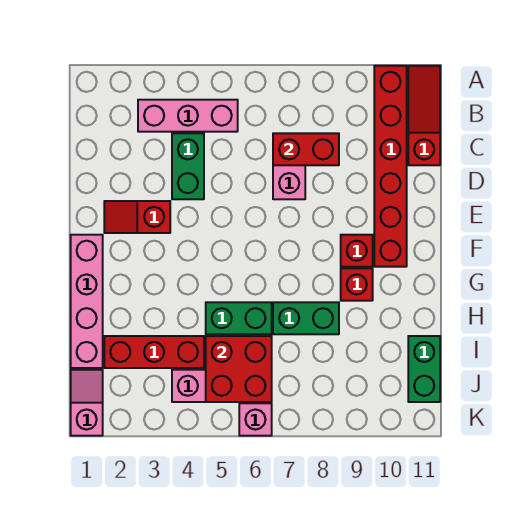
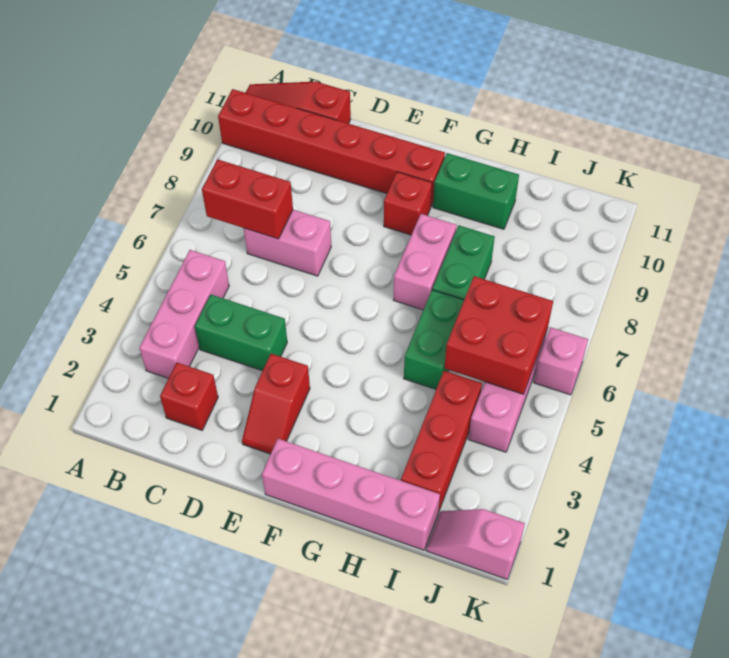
red brick C7:C8 level 2 -> red brick B7:C7 level 2
none -> pink brick G7:G8 level 1
red brick G9 level 1 -> red brick C2 level 1
green brick I11:J11 level 1 -> green brick G10:H10 level 1

